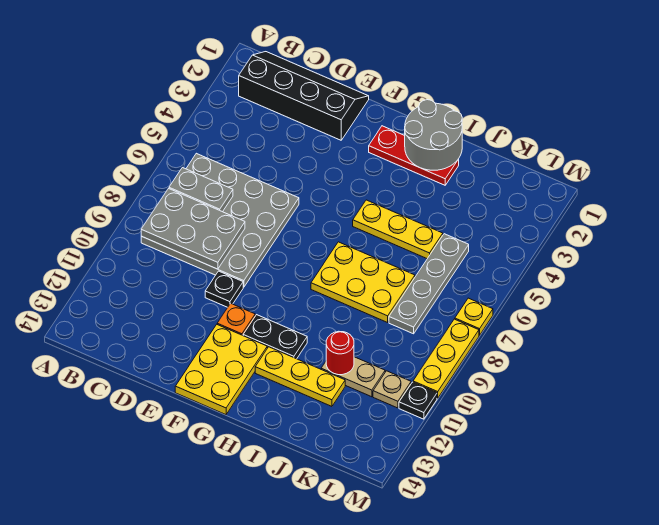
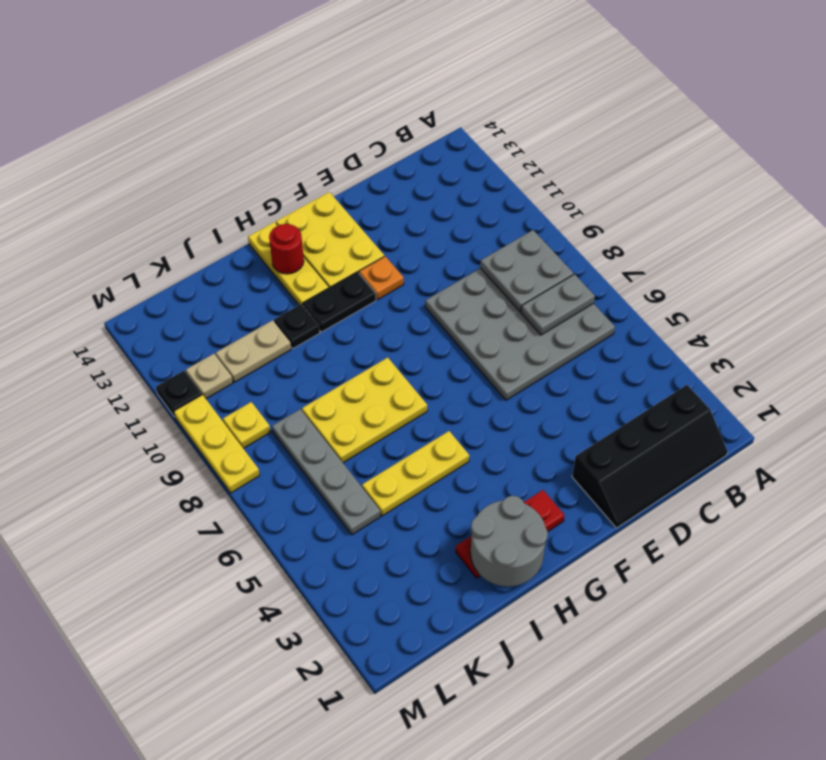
grey plate B8:D9 level 2 -> grey plate B8:C9 level 2
black plate E10 level 1 -> black plate I11 level 1
yellow plate H12:J12 level 1 -> yellow plate H12:H14 level 1
red round brick J11 level 2 -> red round brick H13 level 2
yellow plate M7 level 1 -> yellow plate L9 level 1

